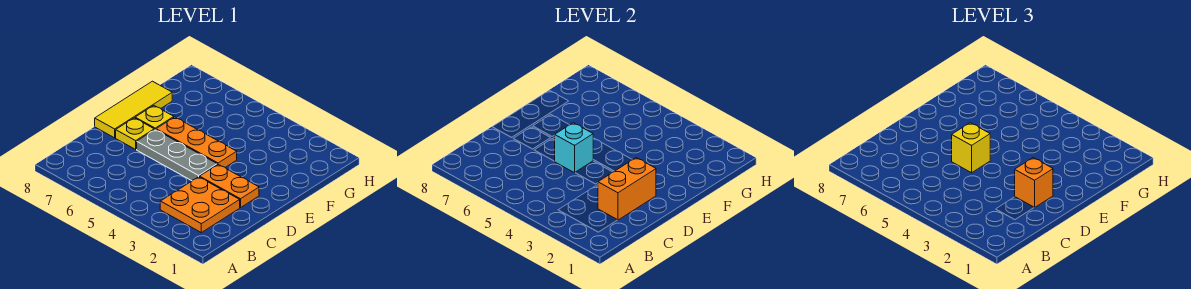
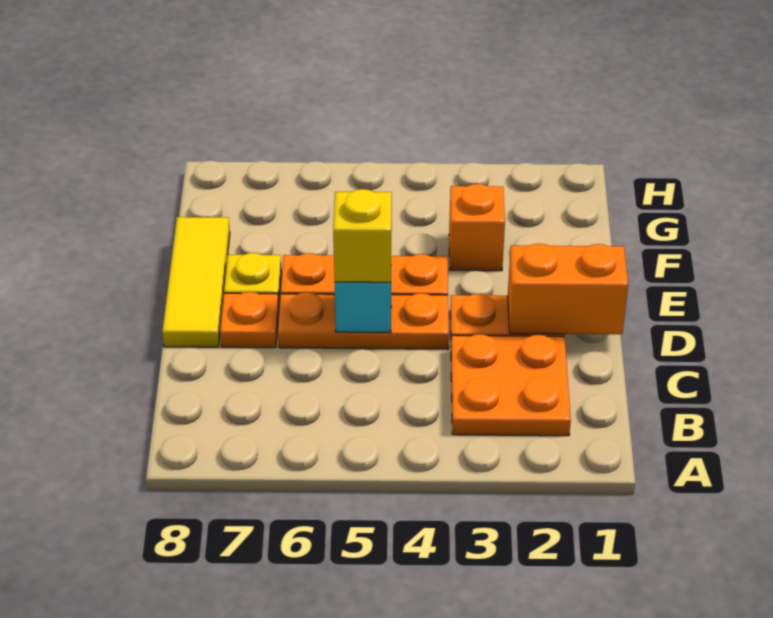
orange brick C2:D2 level 2 -> orange brick D1:D2 level 2
orange brick D2 level 3 -> orange brick F3 level 1
grey plate D4:D6 level 1 -> orange plate D4:D6 level 1
yellow plate D7 level 1 -> orange plate D7 level 1

